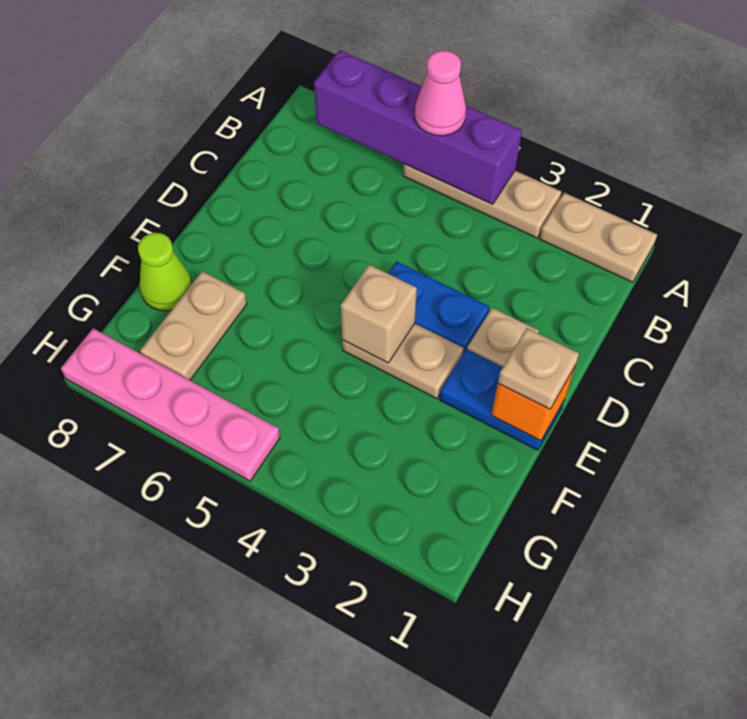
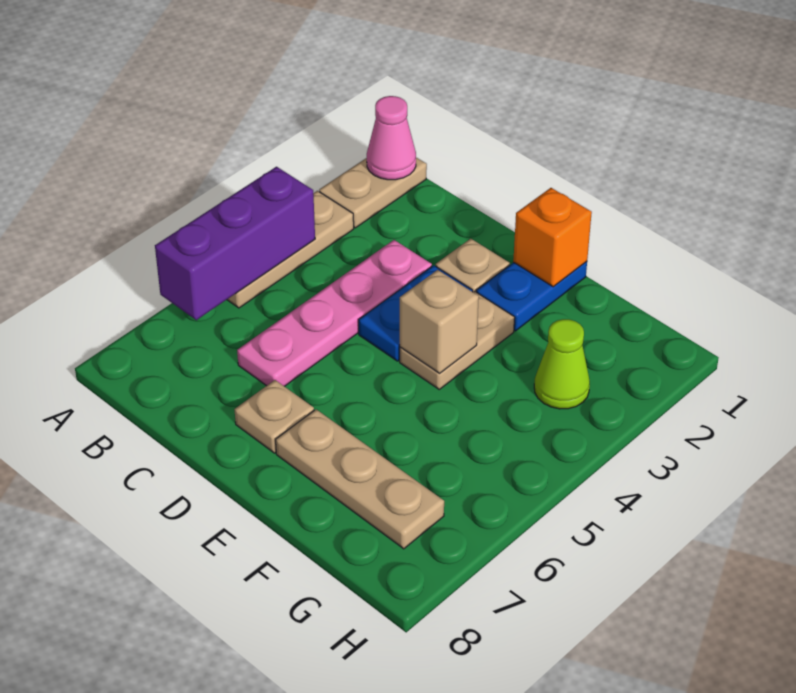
purple brick A4:A7 level 2 -> purple brick A4:A6 level 2
pink cone A5 level 3 -> pink cone A1 level 2
tan plate E1 level 3 -> tan plate D7 level 1
tan plate F7:G7 level 1 -> tan plate E7:G7 level 1
lime cone F8 level 1 -> lime cone G3 level 1
pink plate H5:H8 level 1 -> pink plate C3:C6 level 1

